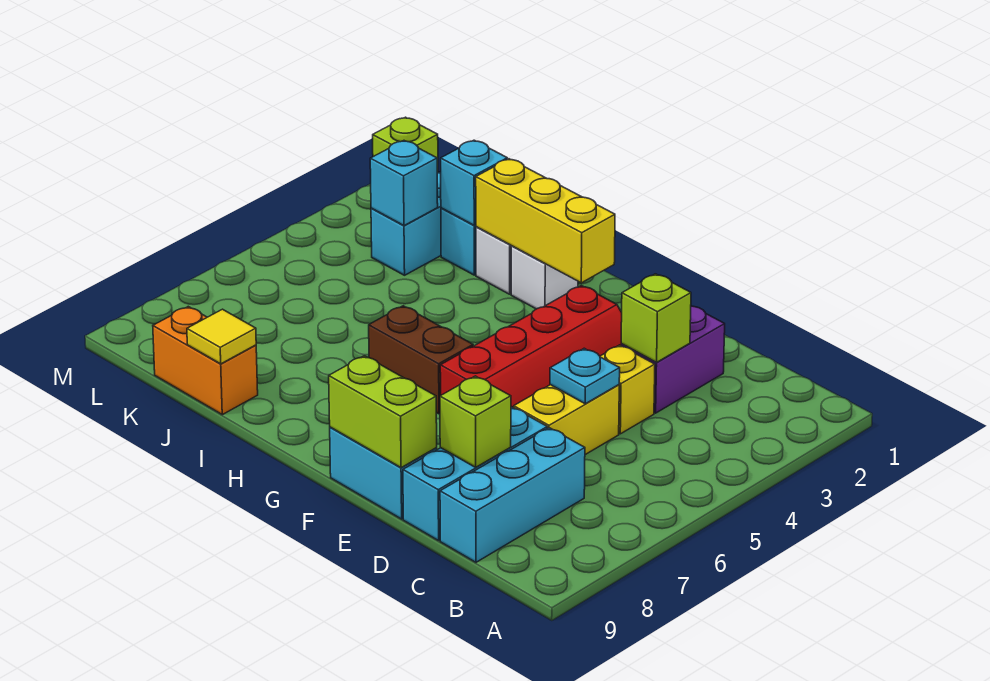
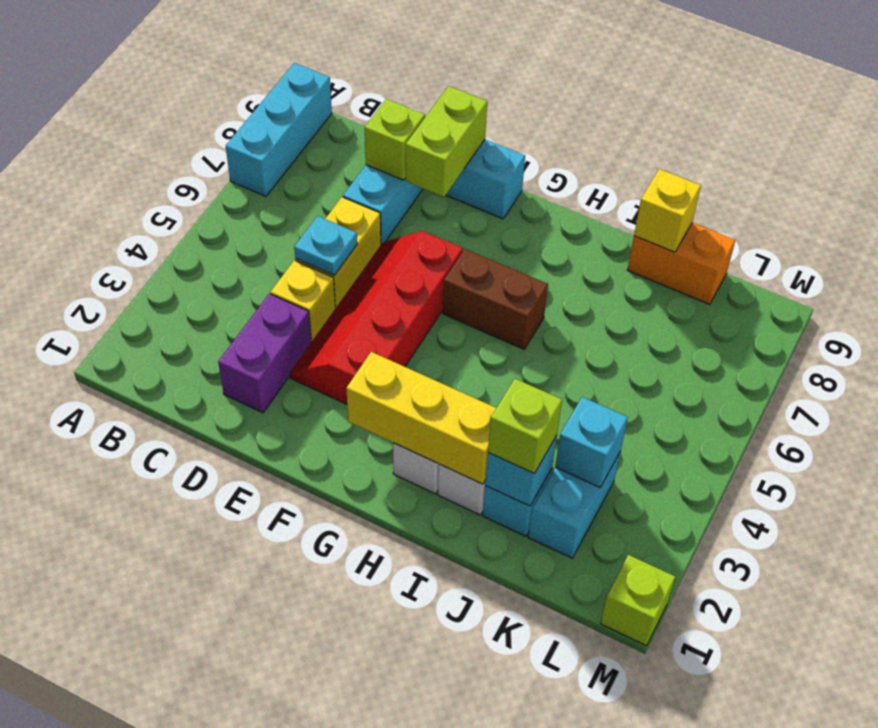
cyan brick C7:C9 level 1 -> cyan brick A7:A9 level 1
lime brick D3 level 2 -> lime brick J2 level 3
lime brick E9:F9 level 2 -> lime brick E8:E9 level 2
yellow tile J9 level 2 -> yellow brick J9 level 2

